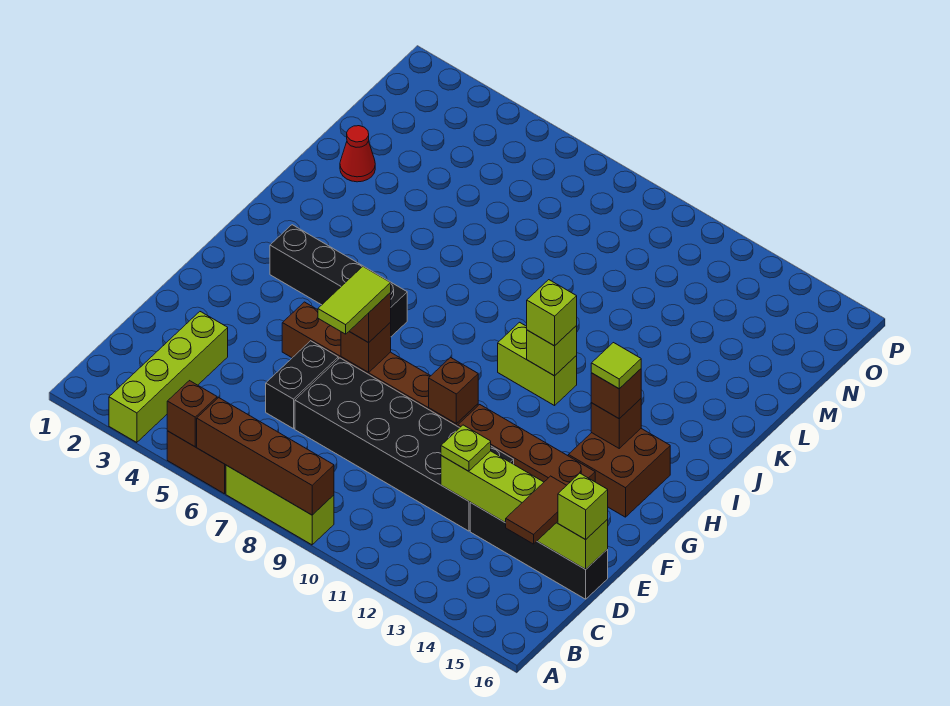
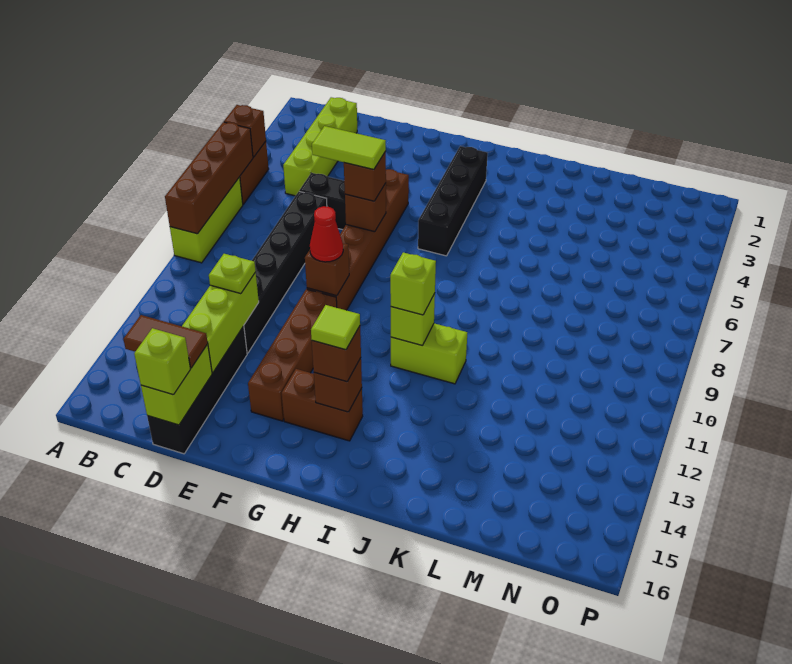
lime brick A3:D3 level 1 -> lime brick C2:C5 level 1
black brick D7:E12 level 1 -> black brick D7:D12 level 1
brown brick G14:H15 level 1 -> brown brick G14:H14 level 1
lime brick I10:I11 level 1 -> lime brick I11:J11 level 1
red cone L2 level 1 -> red cone F10 level 3

